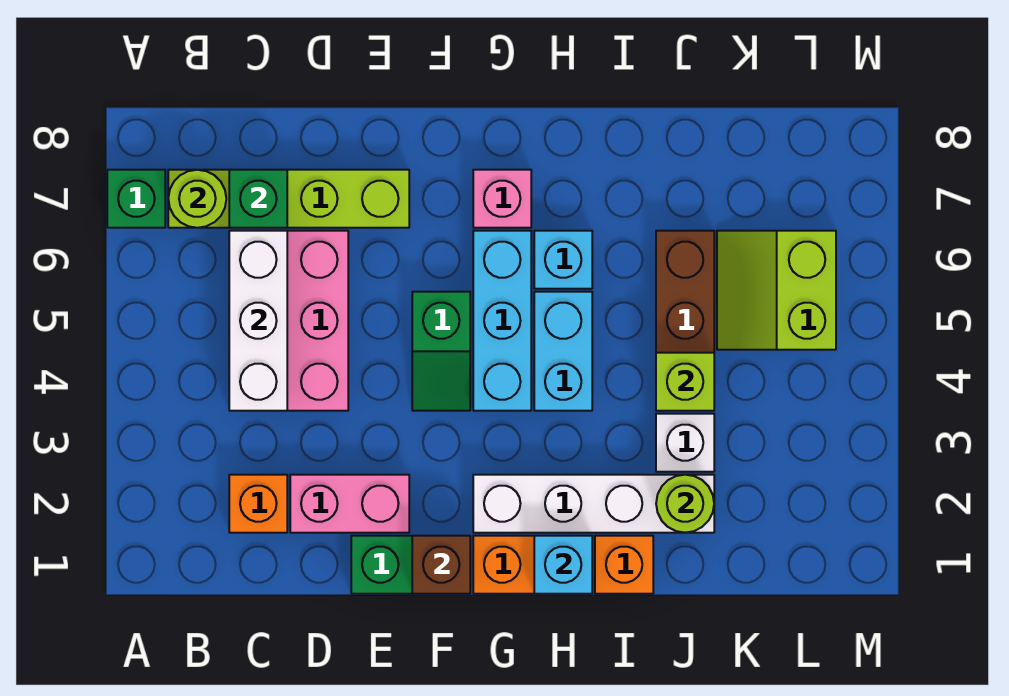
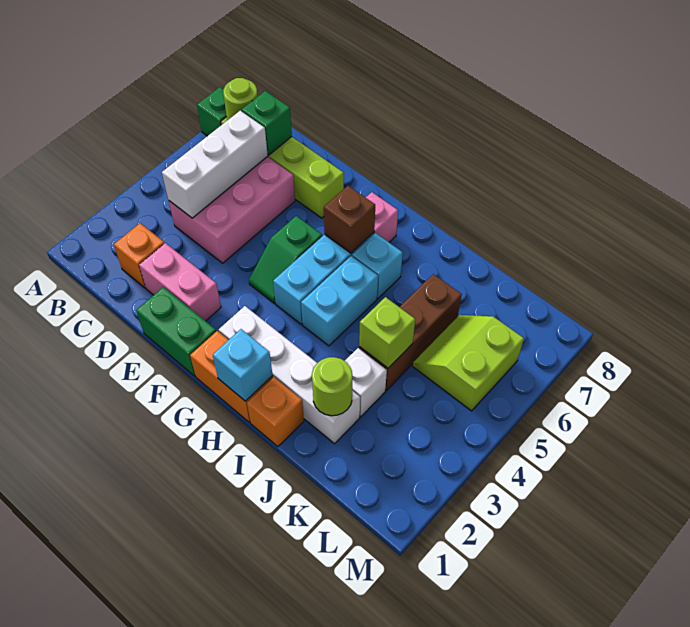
brown brick F1 level 2 -> brown brick G6 level 2

